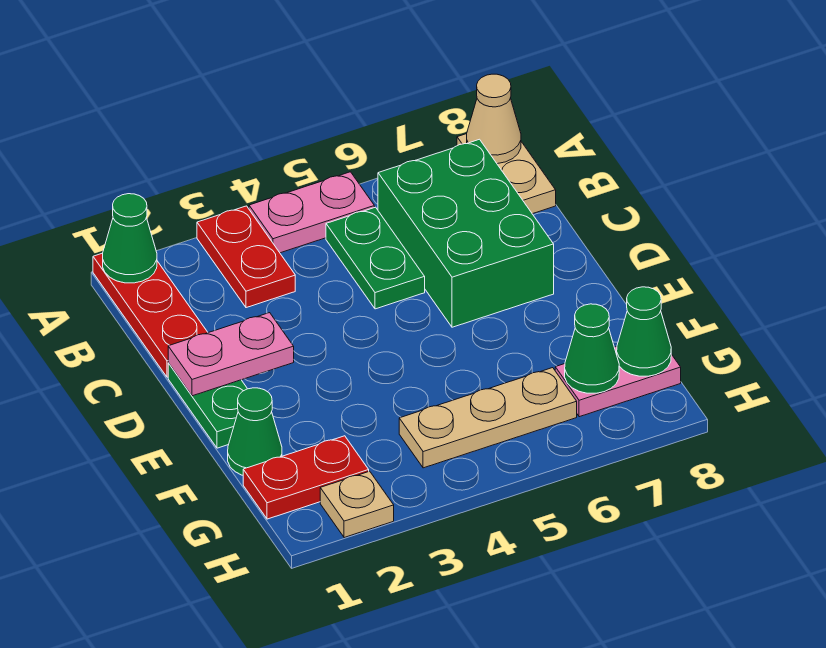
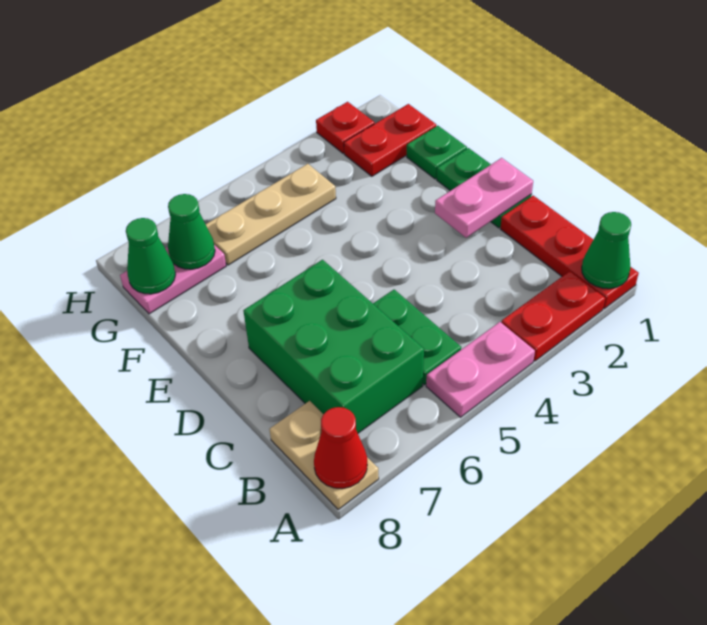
red plate A3:B3 level 1 -> red plate A2:A3 level 1
tan cone A8 level 2 -> red cone A8 level 2
green cone F1 level 1 -> green plate F1 level 1
tan plate H2 level 1 -> red plate H2 level 1

